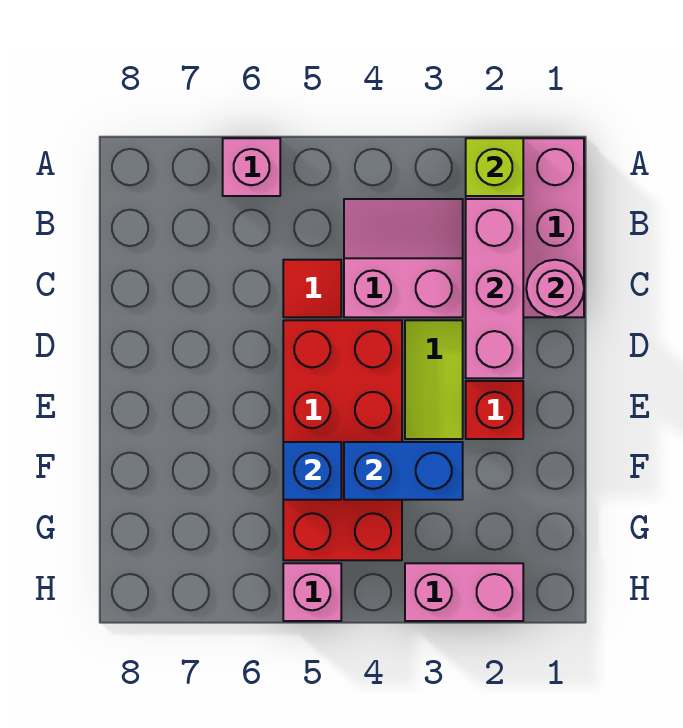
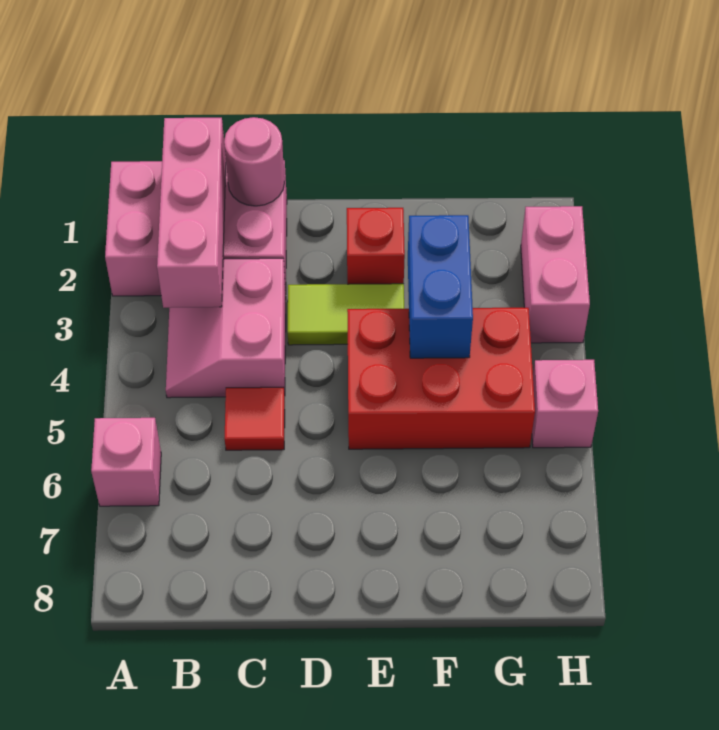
lime brick A2 level 2 -> none
pink brick B2:D2 level 2 -> pink brick B1:B3 level 2
red brick D4:G5 level 1 -> red brick E4:G5 level 1
blue brick F5 level 2 -> none

